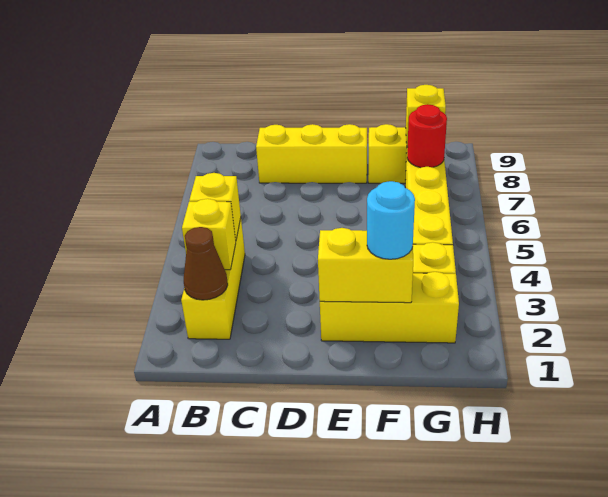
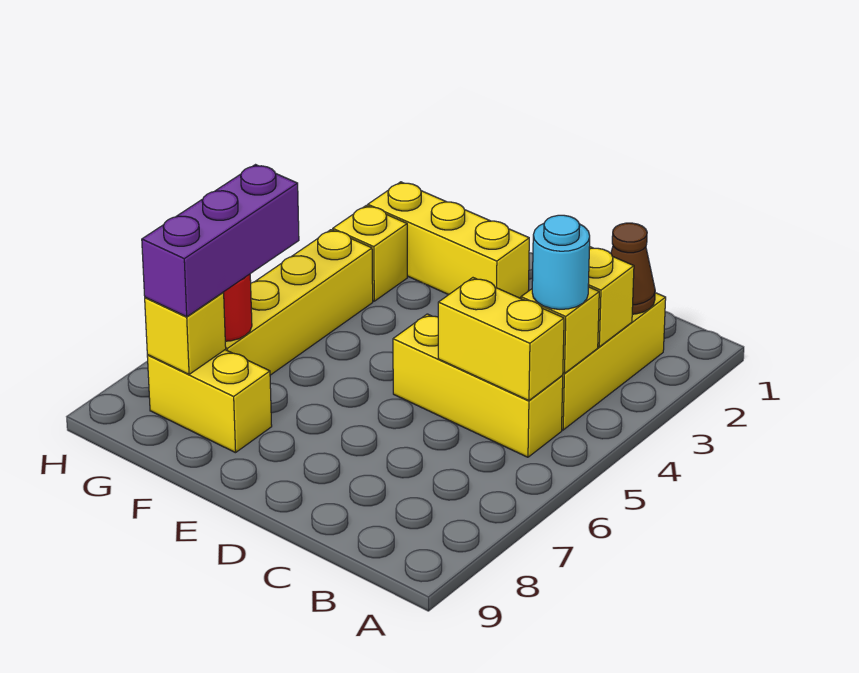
yellow brick C8:E8 level 1 -> yellow brick B5:D5 level 1
yellow brick E2:F2 level 2 -> yellow brick B5:C5 level 2
cyan round brick F2 level 3 -> cyan round brick B4 level 3
none -> purple brick G6:G8 level 3

